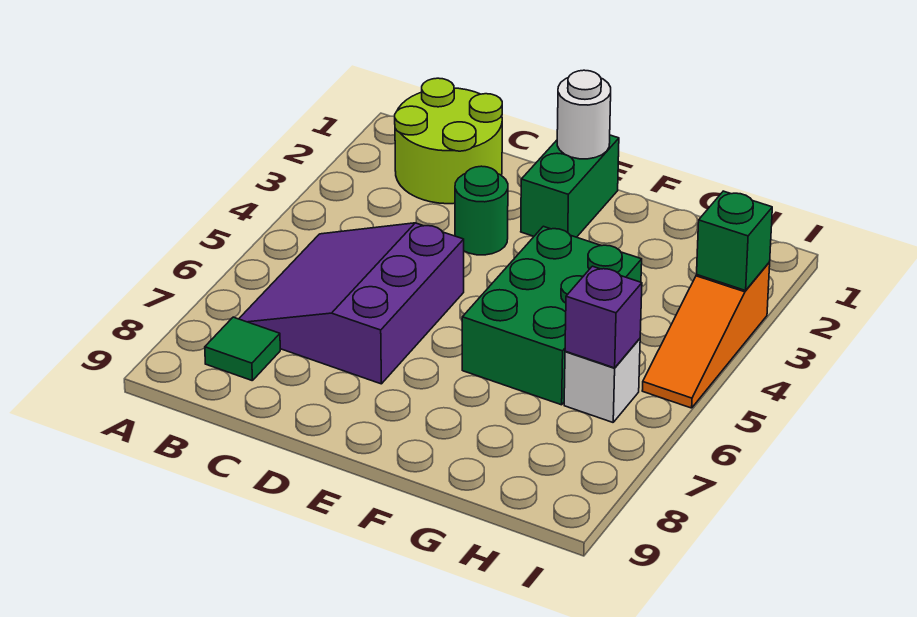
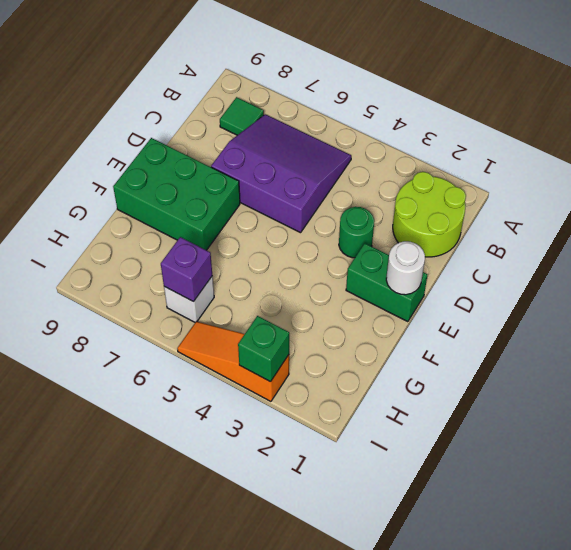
green brick F4:G6 level 1 -> green brick E7:F9 level 1

